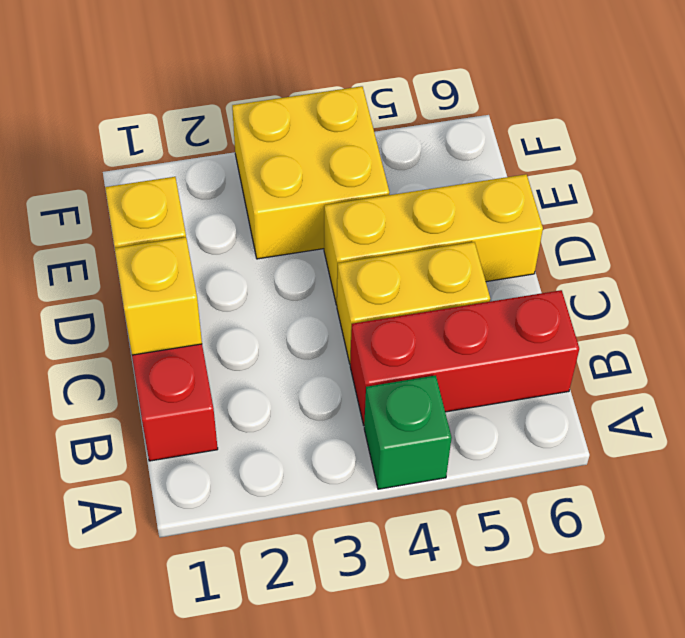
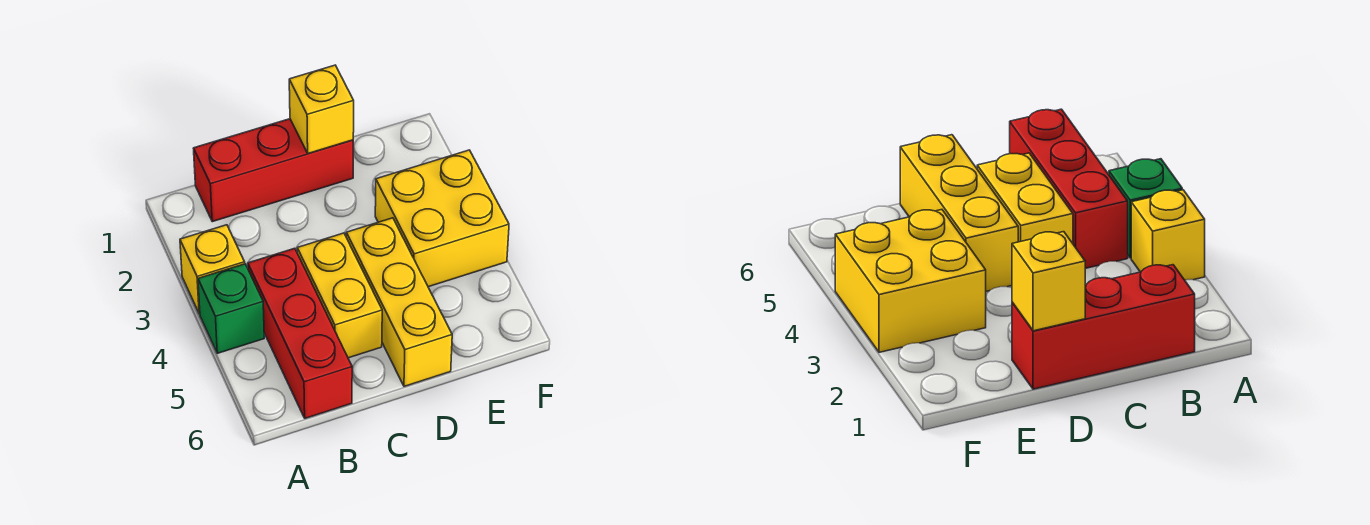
yellow brick C1 level 2 -> yellow brick A3 level 1

